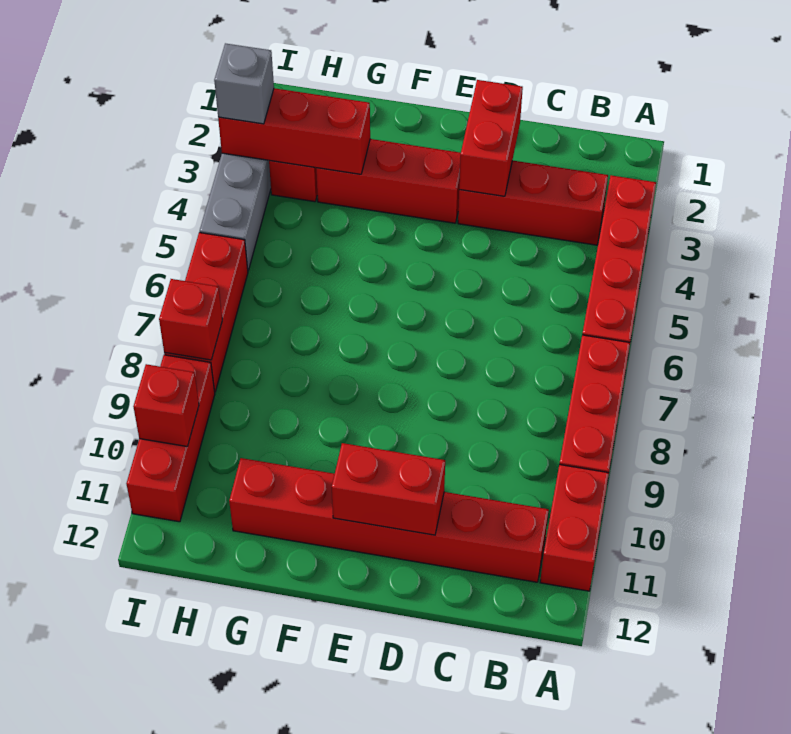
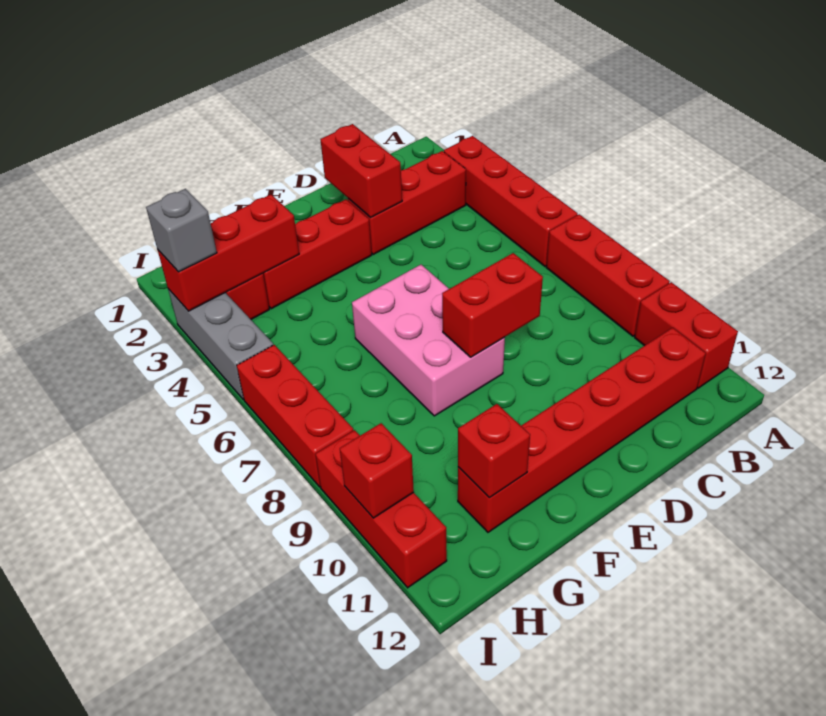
red brick D11:E11 level 2 -> red brick D8:E8 level 2
none -> pink brick E6:F8 level 1
red brick I8 level 2 -> red brick G11 level 2

